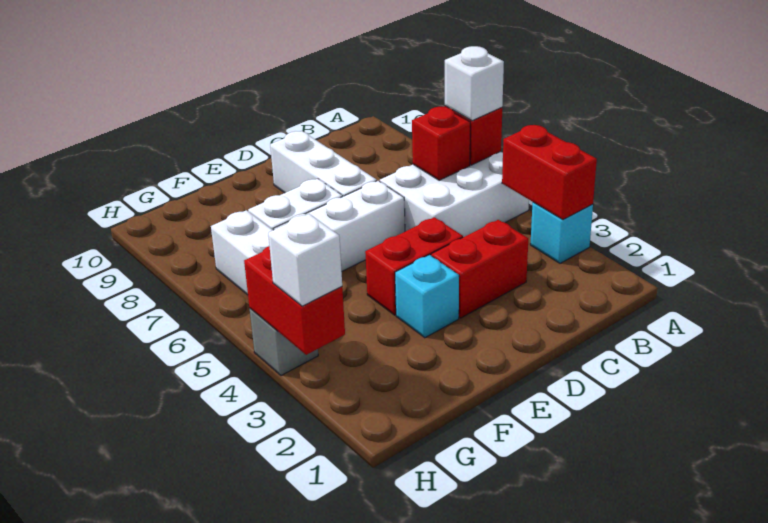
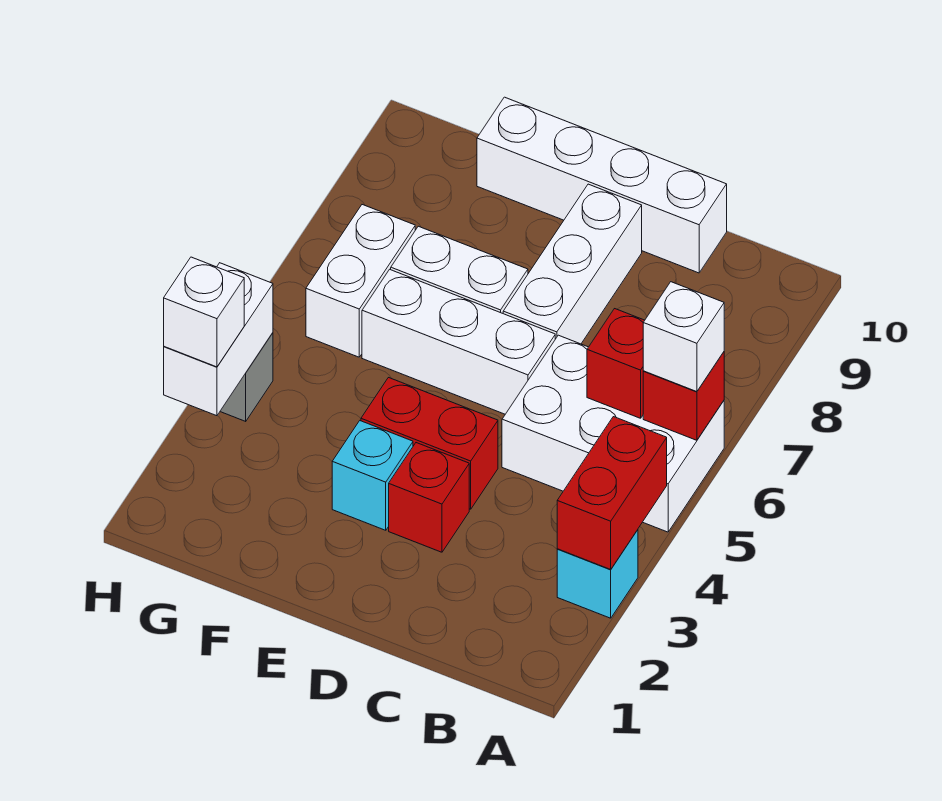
red brick C3:D3 level 1 -> red brick D3 level 1
none -> white brick C10:F10 level 1
red brick H3:H4 level 2 -> white brick H3:H4 level 2

